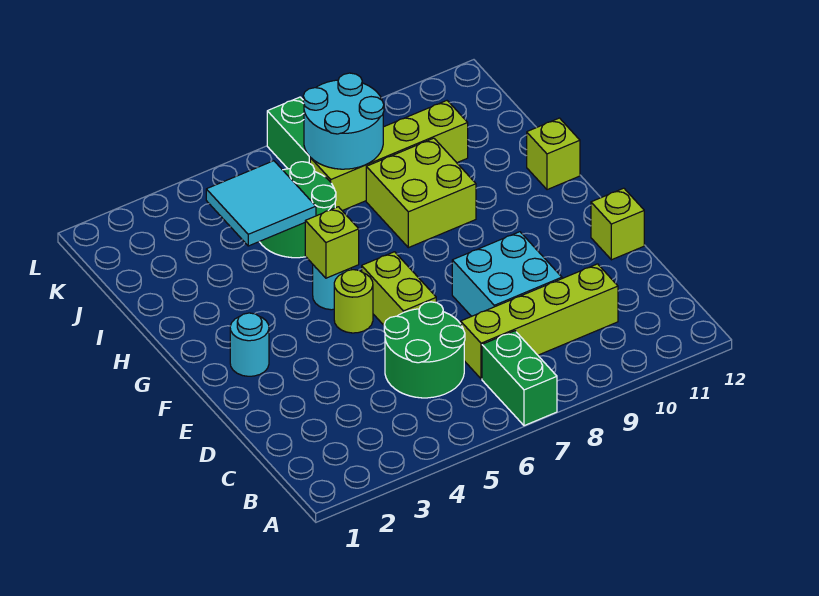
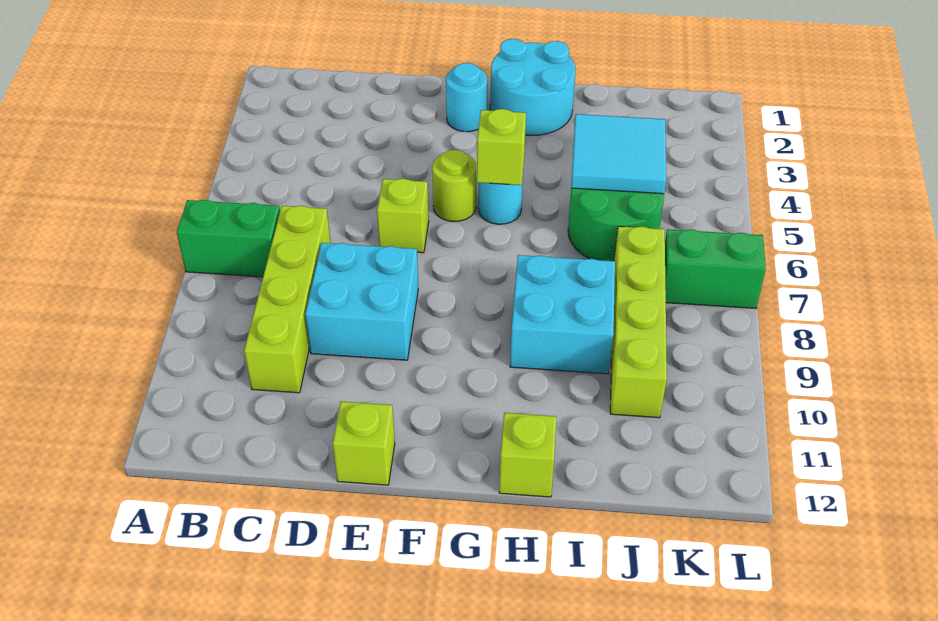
green round brick C5:D6 level 1 -> none
lime brick E6:F6 level 1 -> lime brick E6 level 1
lime brick H8:I9 level 1 -> cyan brick H8:I9 level 1
cyan round brick J7:K8 level 2 -> cyan round brick G1:H2 level 1

